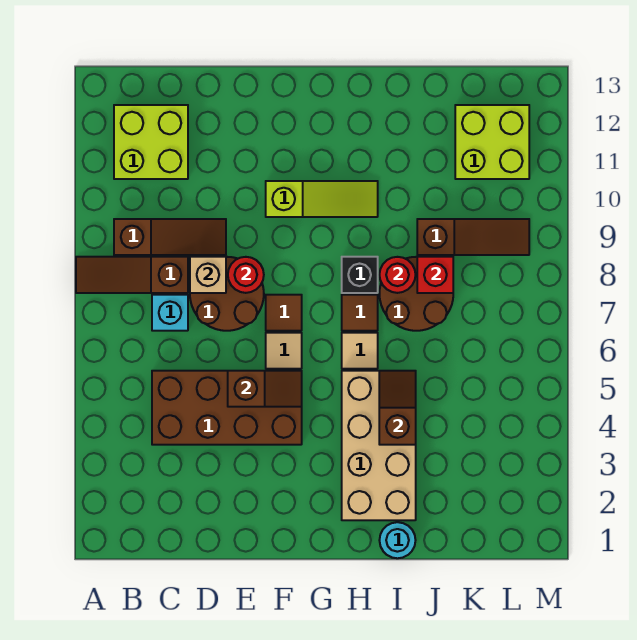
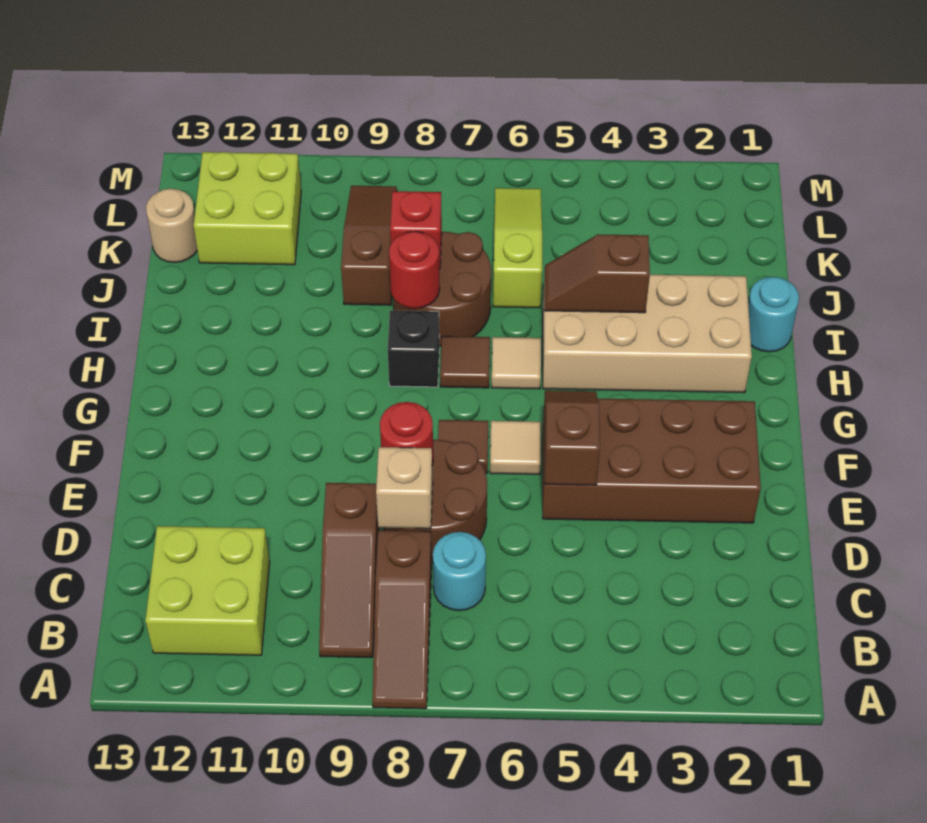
brown slope B9:D9 level 1 top B -> brown slope B9:D9 level 1 top D
brown brick C4:F5 level 1 -> brown brick E2:F5 level 1
cyan brick C7 level 1 -> cyan round brick C7 level 1
lime slope F10:H10 level 1 top F -> lime slope J6:L6 level 1 top J
none -> tan round brick K13 level 1

